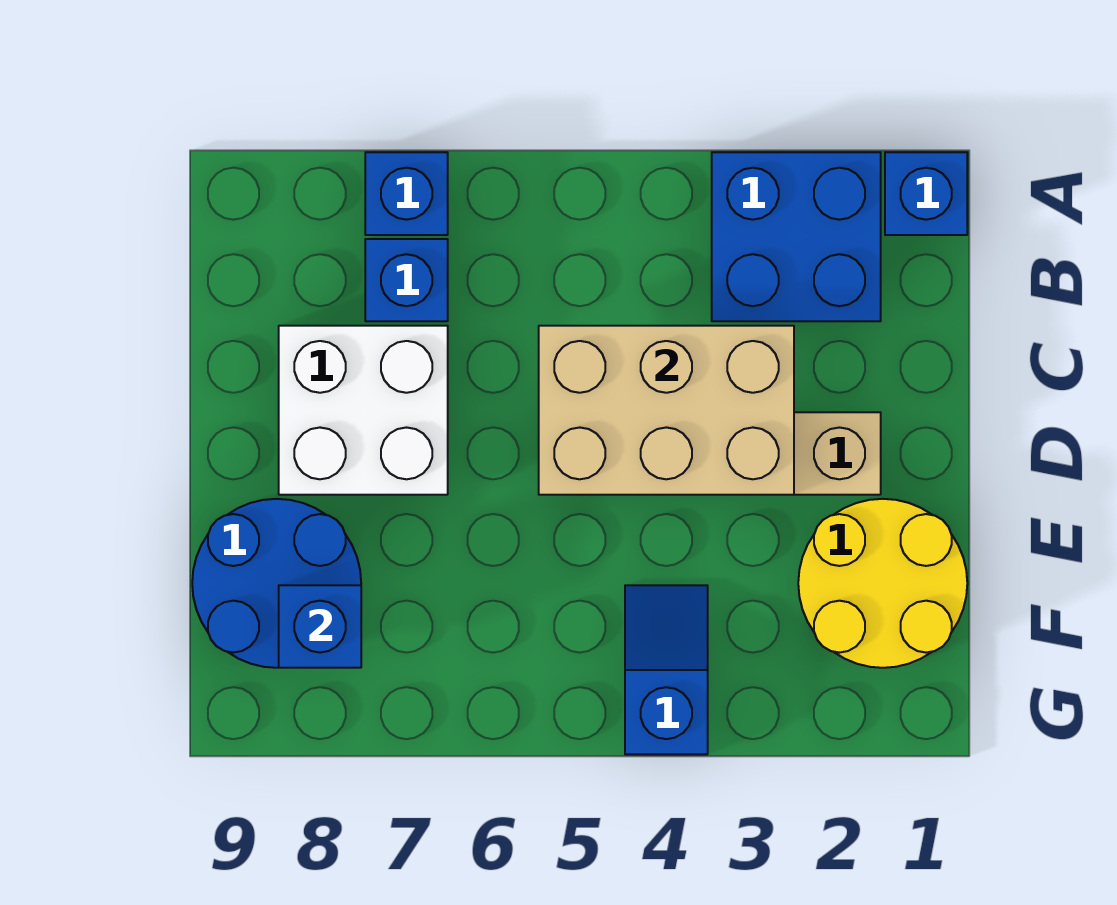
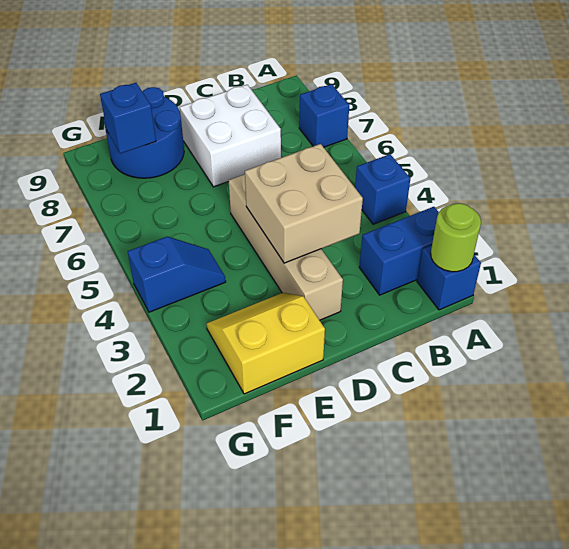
none -> lime round brick A1 level 2
blue brick A2:B3 level 1 -> blue brick A2:B2 level 1
blue brick B7 level 1 -> blue brick A4 level 1
tan brick C3:D5 level 2 -> tan brick C3:D4 level 2
yellow round brick E1:F2 level 1 -> yellow slope E1:F2 level 1 top 1

